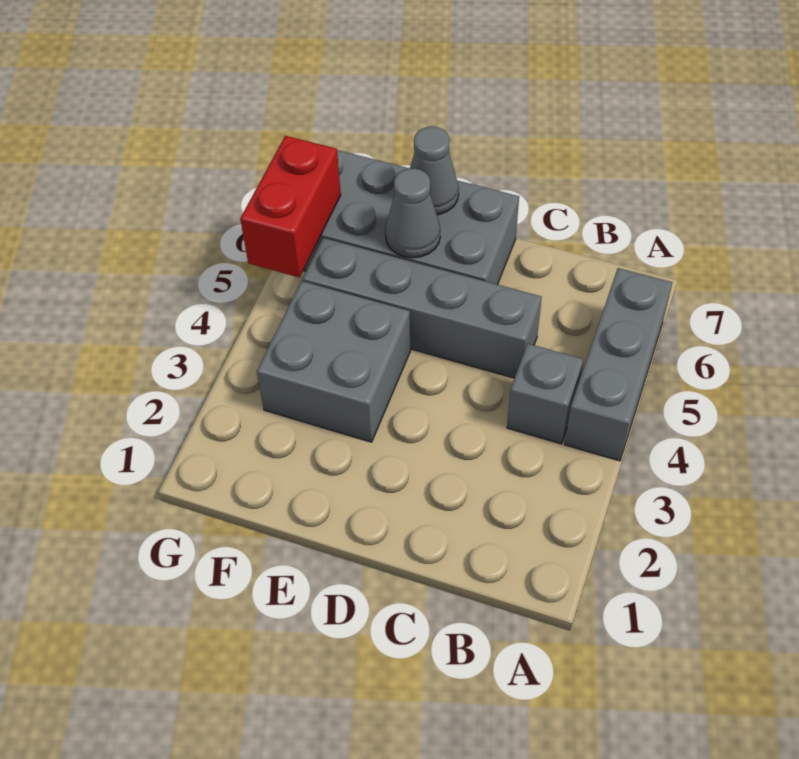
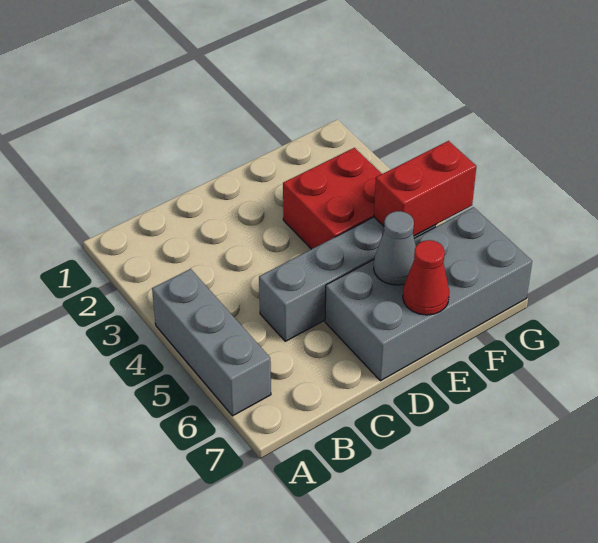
grey brick B4 level 1 -> none
grey brick E3:F4 level 1 -> red brick E3:F4 level 1
grey cone E7 level 2 -> red cone E7 level 2
red brick G5:G6 level 2 -> red brick F5:G5 level 2

